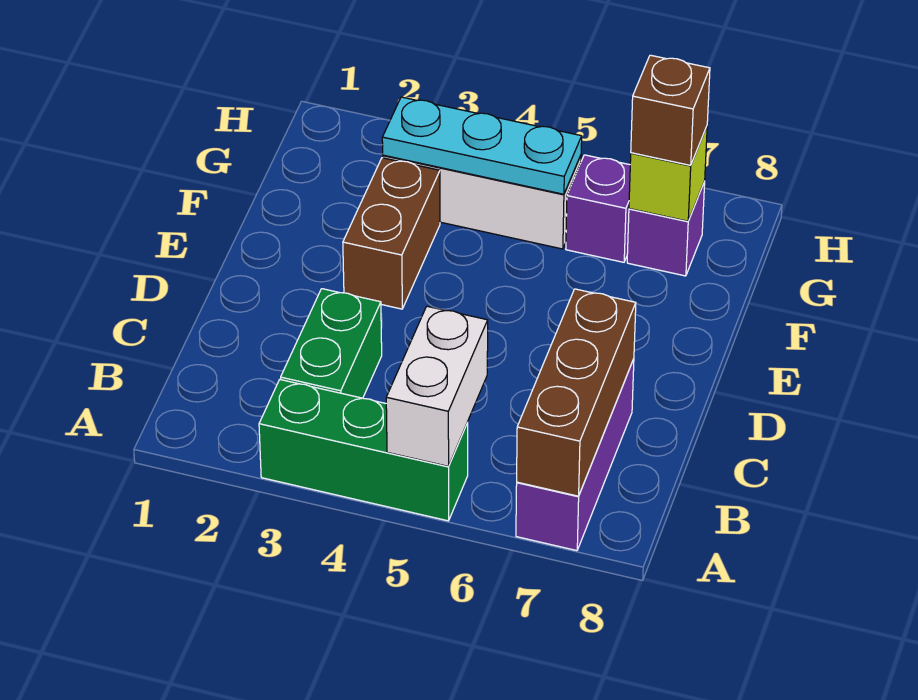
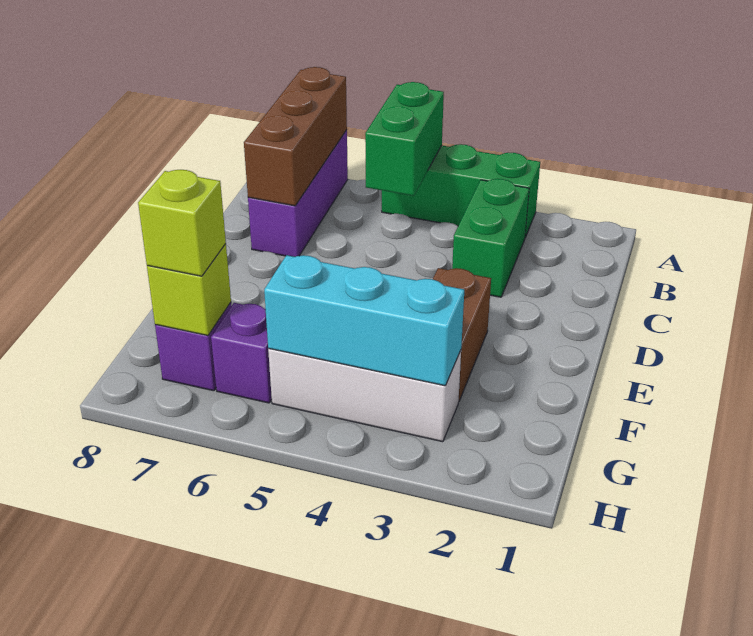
white brick A5:B5 level 2 -> green brick A5:B5 level 2
cyan plate G3:G5 level 2 -> cyan brick G3:G5 level 2
brown brick G7 level 3 -> lime brick G7 level 3

